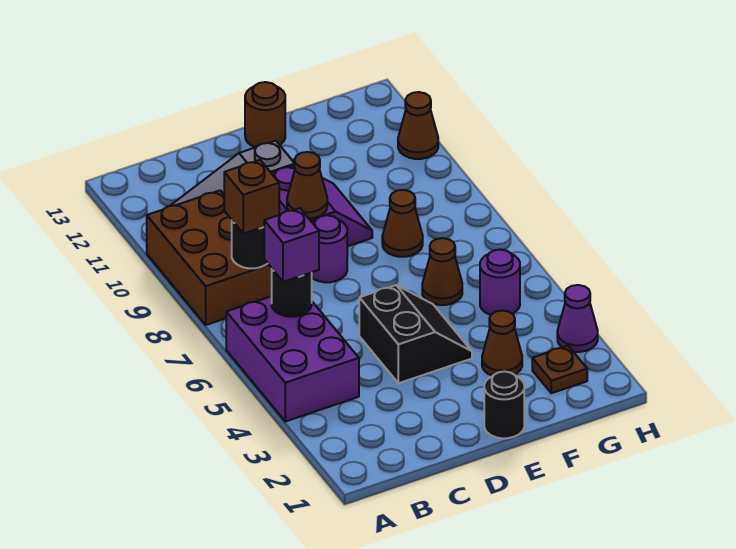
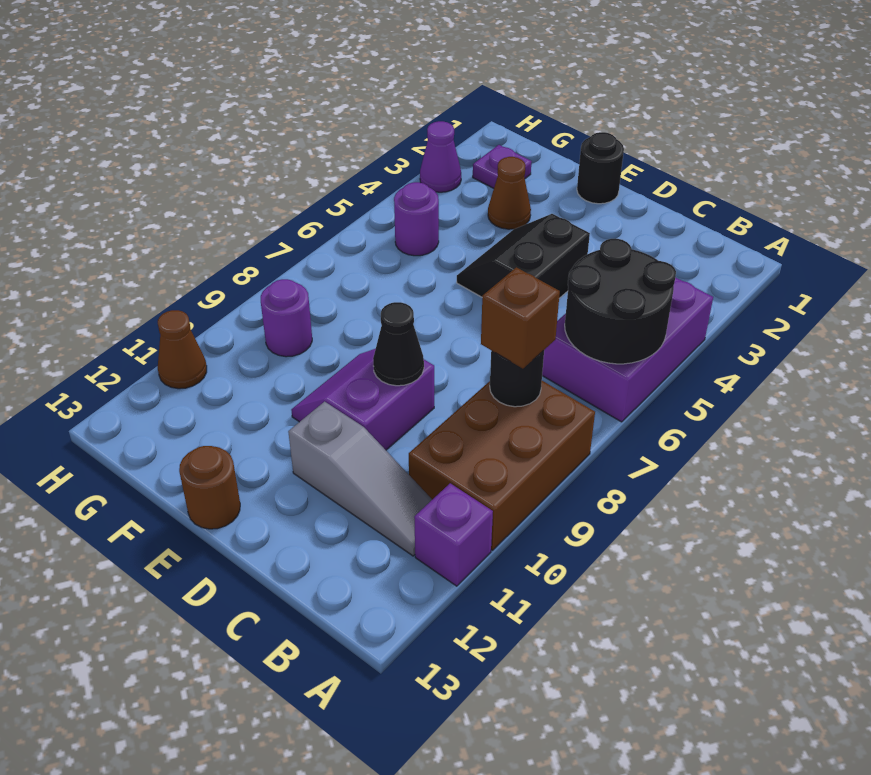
black round brick B6 level 2 -> black round brick A5:B6 level 2
purple brick B6 level 3 -> purple brick A11 level 1
purple round brick D8 level 1 -> purple round brick G9 level 1
brown cone D9 level 2 -> black cone D9 level 2
brown cone F6 level 1 -> none
brown cone F8 level 1 -> none
brown plate G2 level 1 -> purple plate G2 level 1

